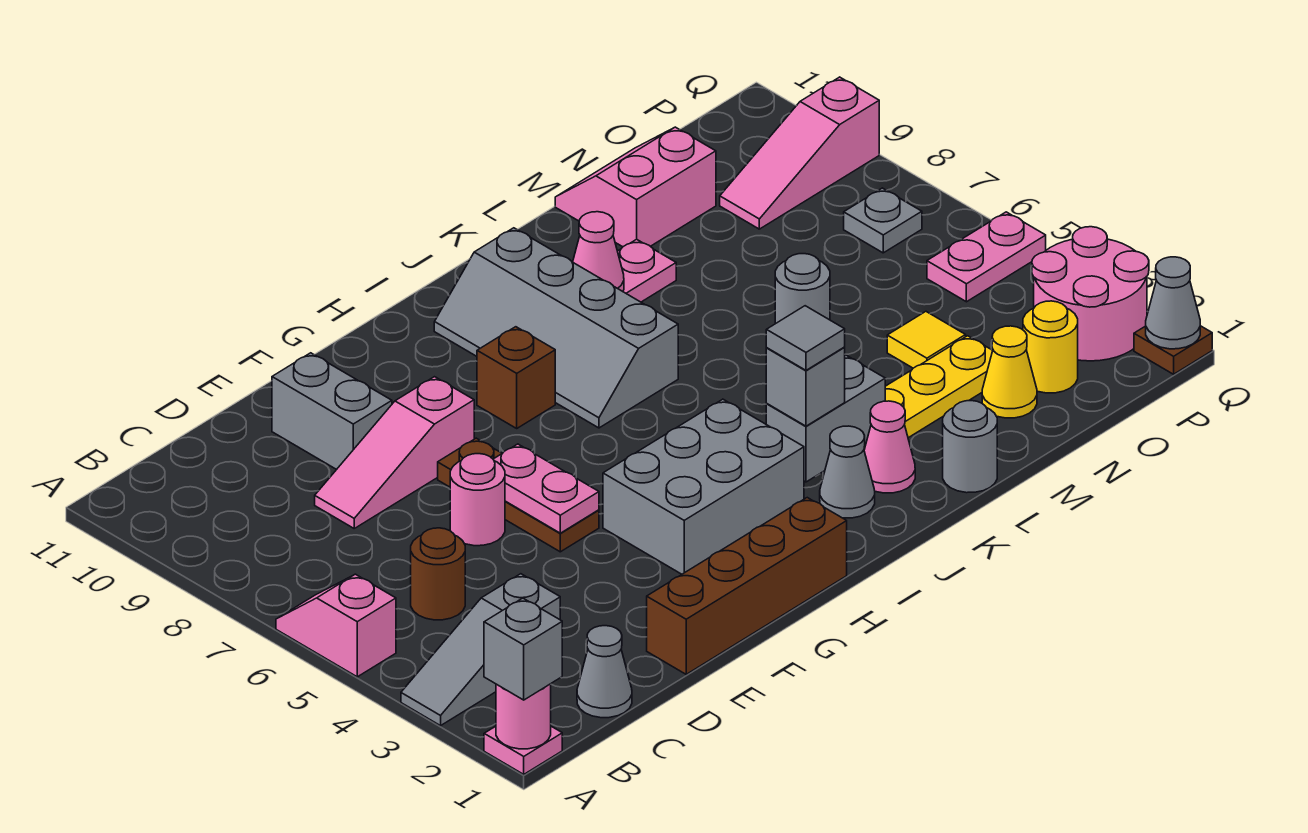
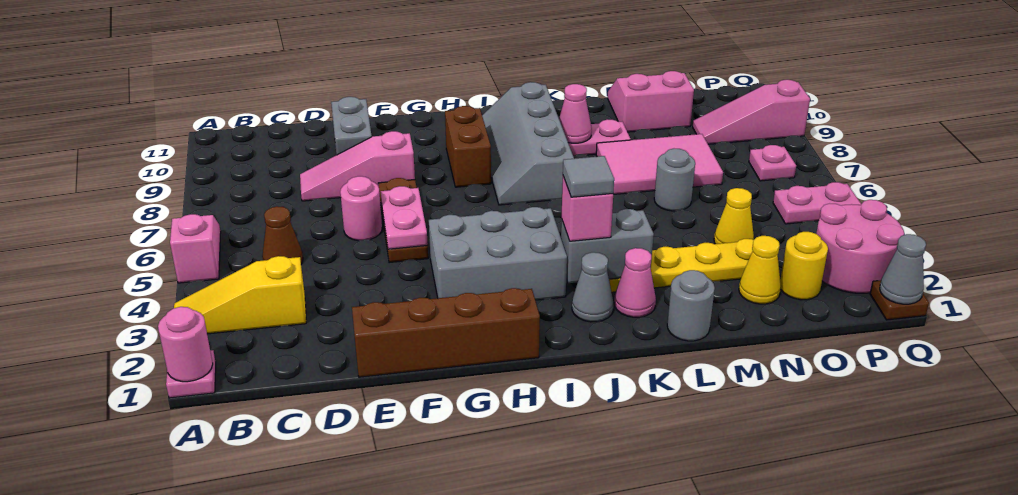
grey brick A1 level 3 -> none
grey slope A3:C3 level 1 top C -> yellow slope A3:C3 level 1 top C
grey cone C1 level 1 -> none
brown round brick C5 level 1 -> brown cone C5 level 1
brown brick H8 level 1 -> brown brick H8:H9 level 1
grey brick J3 level 3 -> pink brick J3 level 3
none -> pink tile L7:N8 level 1
yellow tile N4 level 1 -> yellow cone N4 level 1
grey plate P7 level 1 -> pink plate P7 level 1

